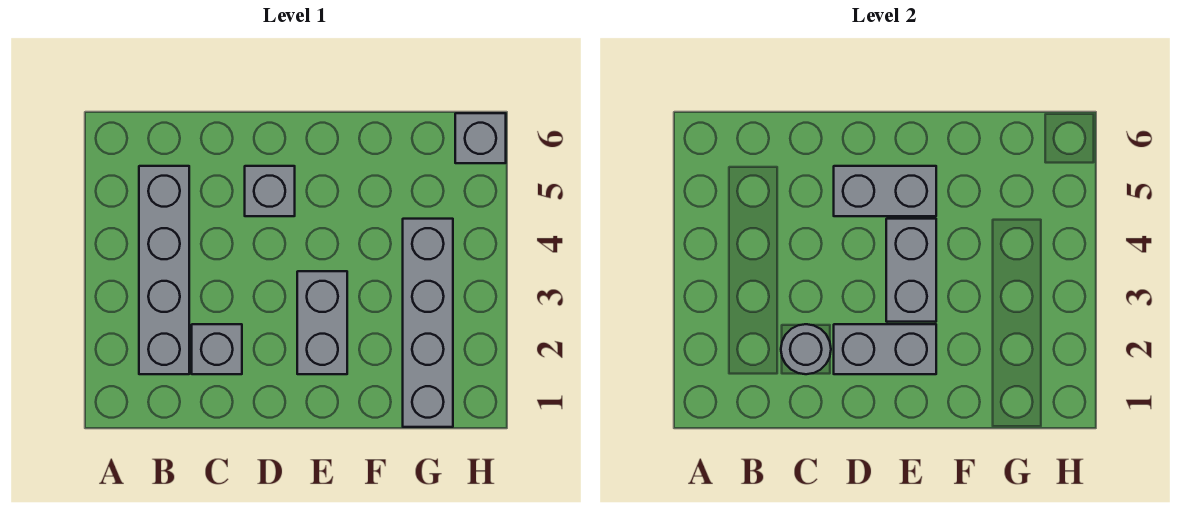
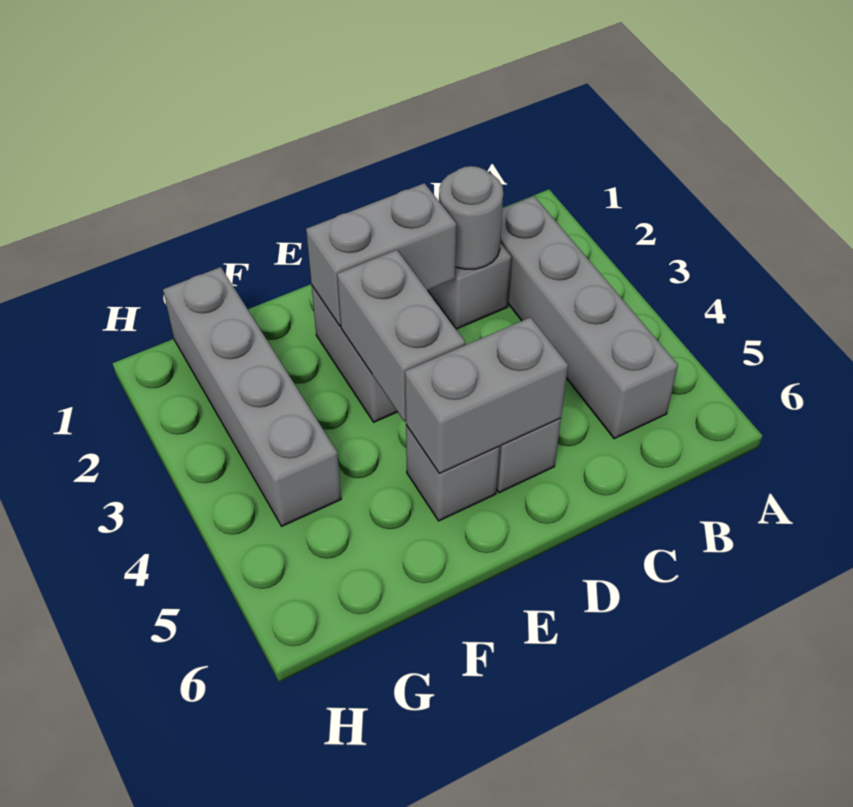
grey brick H6 level 1 -> grey brick E5 level 1

